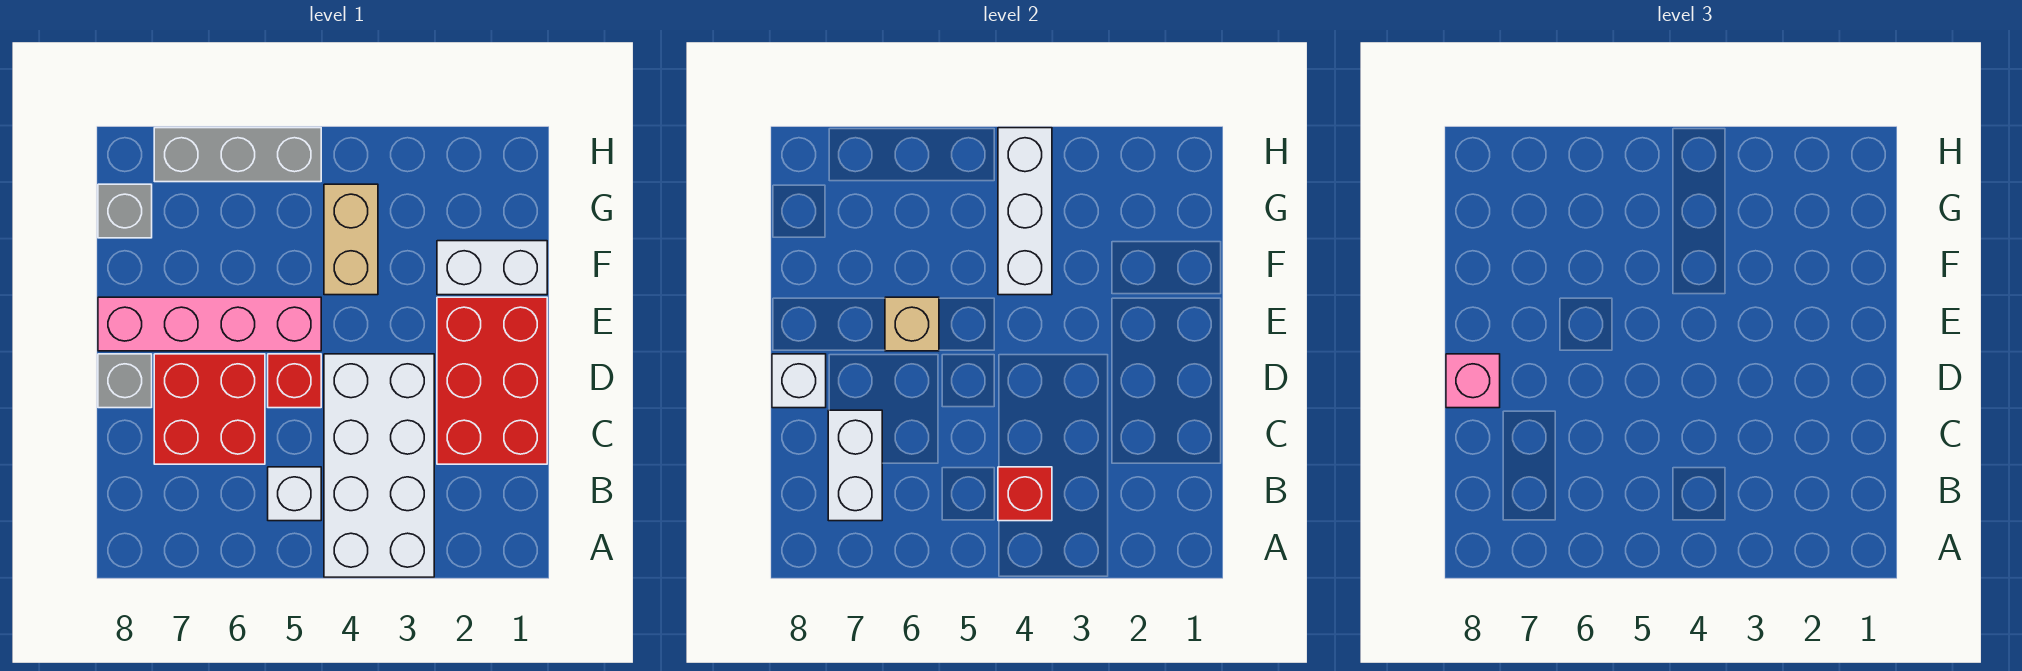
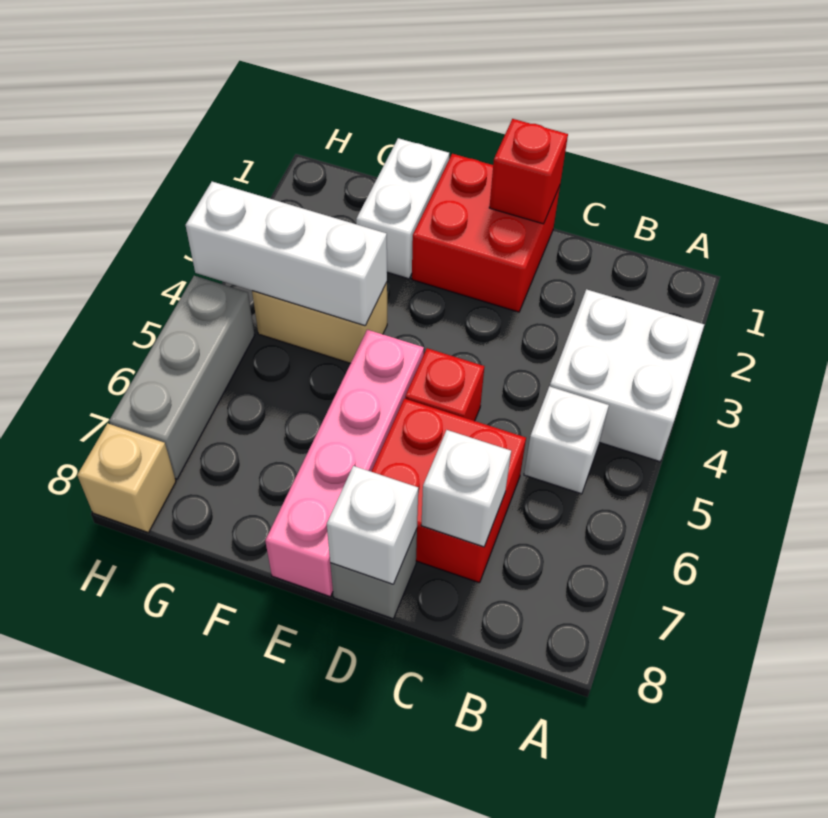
white brick A3:D4 level 1 -> white brick A3:B4 level 1
red brick B4 level 2 -> red brick D1 level 2
white brick B7:C7 level 2 -> white brick C7 level 2
red brick C1:E2 level 1 -> red brick D1:E2 level 1
pink brick D8 level 3 -> none
tan brick E6 level 2 -> tan brick H8 level 1
grey brick G8 level 1 -> none

